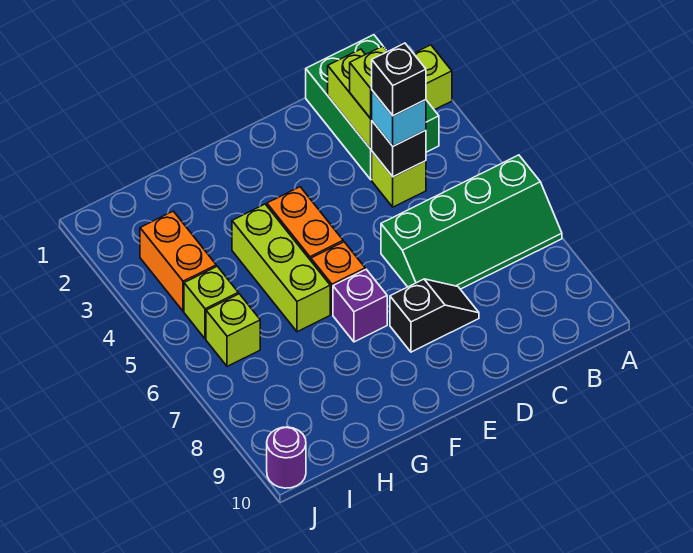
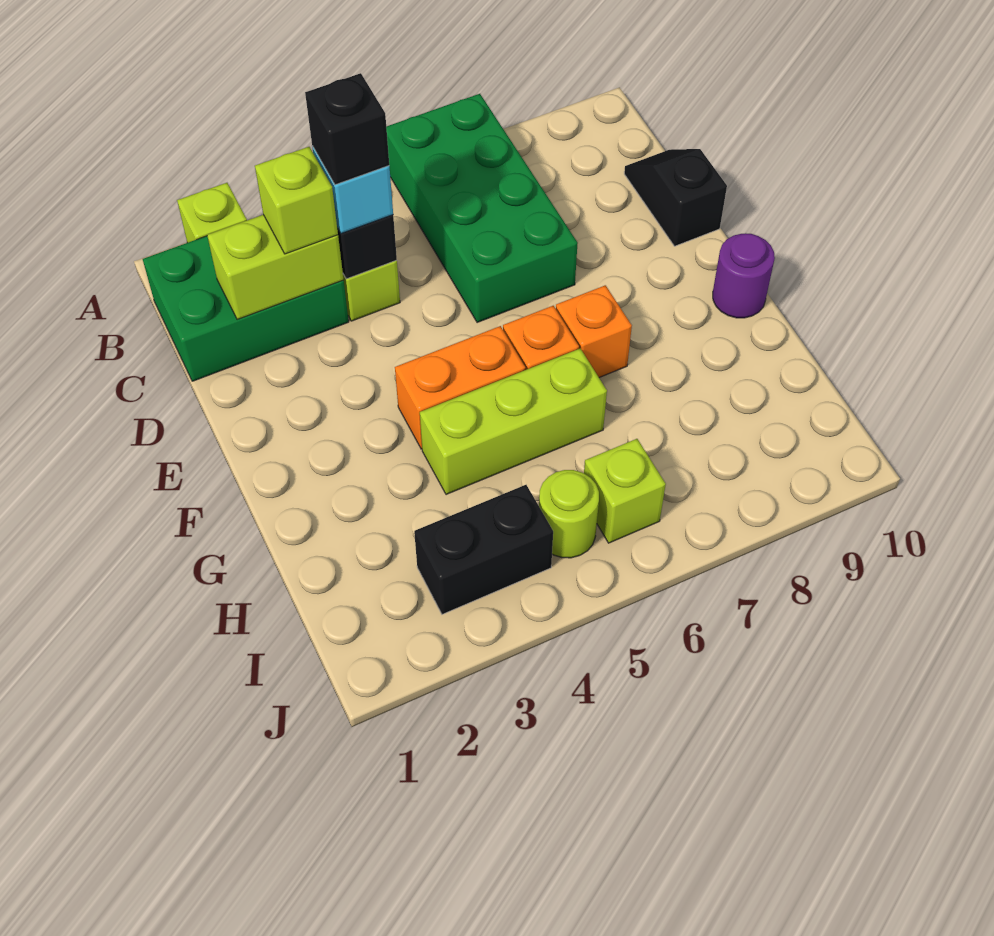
green slope A6:D7 level 1 top 6 -> green brick A6:D7 level 1
black slope D8:E8 level 1 top E -> black slope C10:D10 level 1 top D
purple brick F7 level 1 -> orange brick F7 level 1
orange brick I3:I4 level 1 -> black brick I3:I4 level 1
lime brick I5 level 1 -> lime round brick I5 level 1
purple round brick J10 level 1 -> purple round brick F10 level 1

